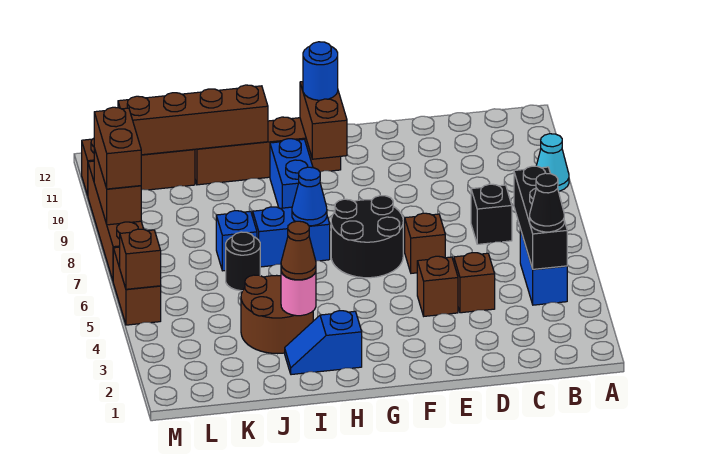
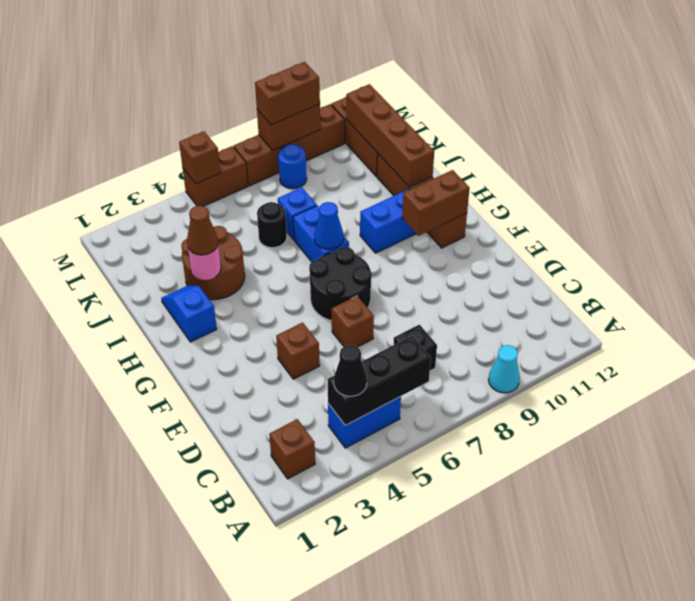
brown brick D4 level 1 -> brown brick B2 level 1
blue round brick G11 level 3 -> blue round brick L8 level 1

